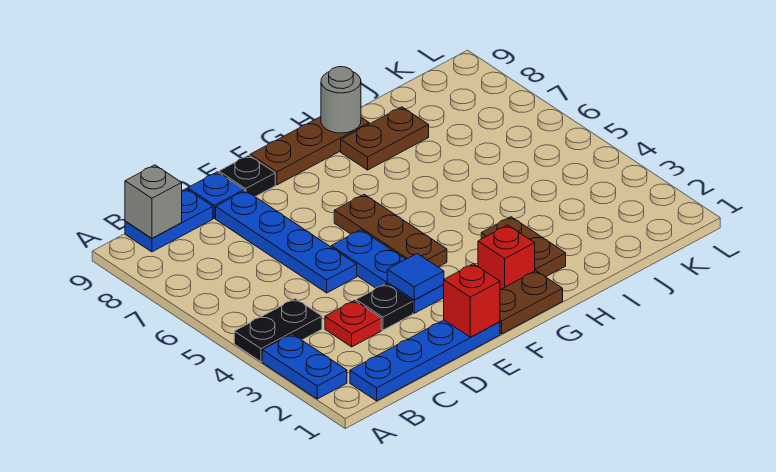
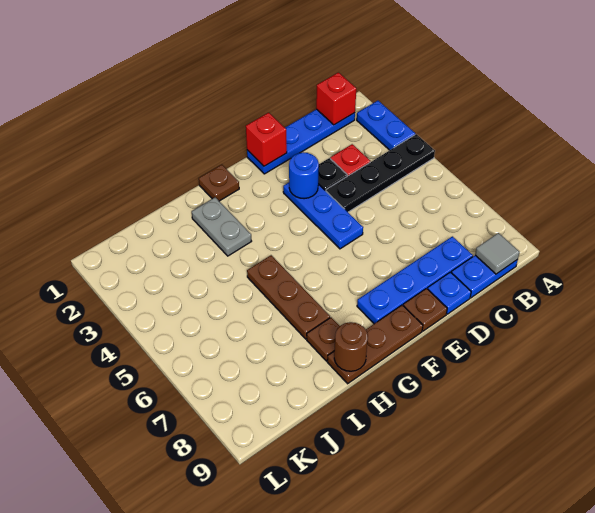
black plate A4:B4 level 1 -> black plate A4:D4 level 1
grey brick B9 level 2 -> grey tile B9 level 2
blue plate D5:D8 level 1 -> blue plate C8:F8 level 1
blue tile E3 level 2 -> blue round brick E3 level 2
black plate E9 level 1 -> brown plate E9 level 1
brown plate F1:G1 level 1 -> brown plate G1 level 1
brown plate F4:F6 level 1 -> brown plate H5:H7 level 1
red brick G2 level 1 -> red brick B1 level 2
brown plate H2:H3 level 1 -> grey plate H2:H3 level 1
brown plate H8:I8 level 1 -> brown plate H8 level 1
grey round brick H9 level 2 -> brown round brick H9 level 2

